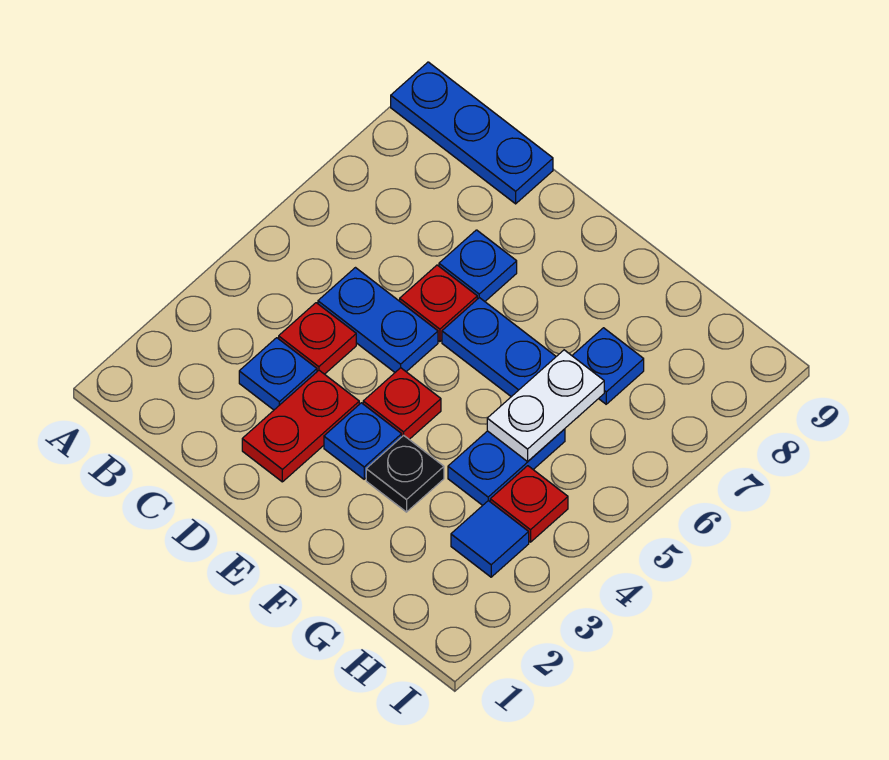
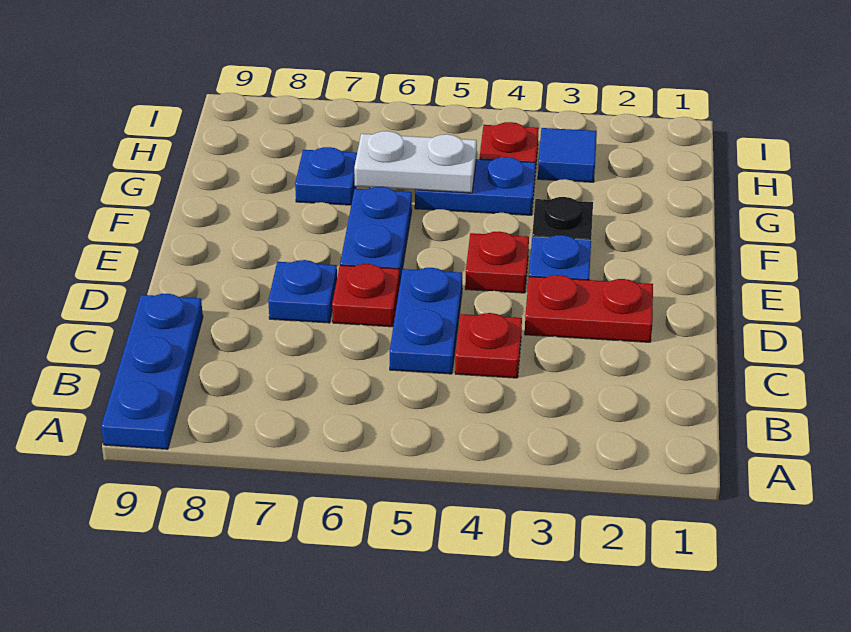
blue plate C3 level 1 -> none

